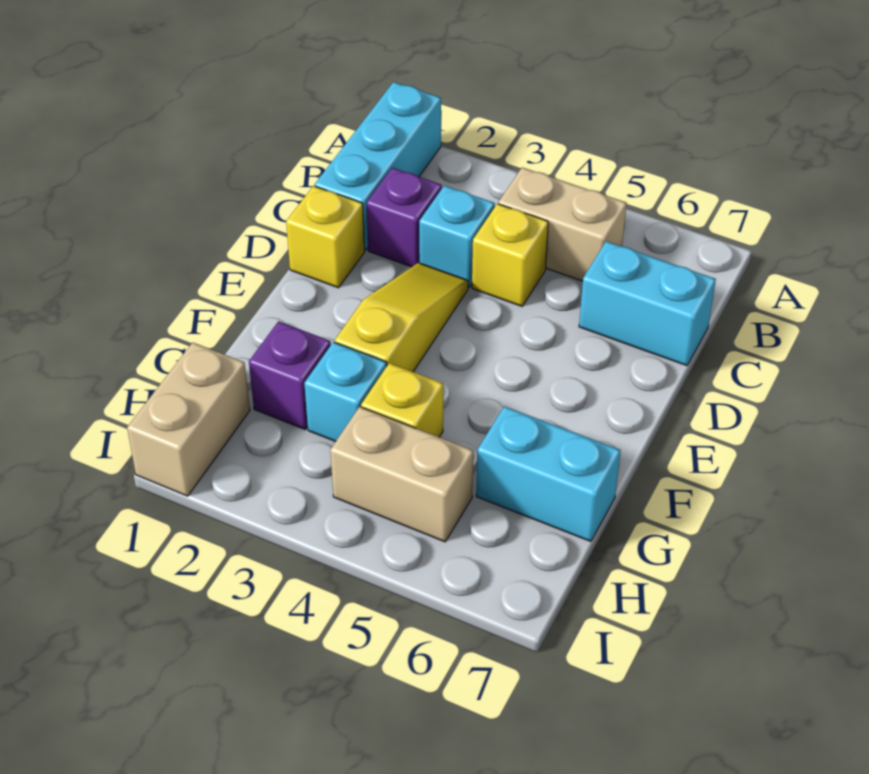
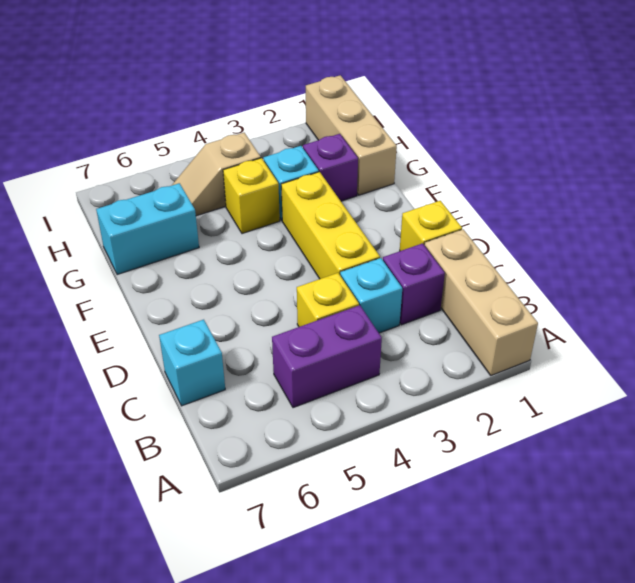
cyan brick A1:C1 level 1 -> tan brick A1:C1 level 1
tan brick B4:B5 level 1 -> purple brick B4:B5 level 1
cyan brick C6:C7 level 1 -> cyan brick C7 level 1
yellow slope D3:F3 level 1 top F -> yellow brick D3:F3 level 1
tan brick H1:I1 level 1 -> tan brick G1:I1 level 1
tan brick H4:H5 level 1 -> tan slope H4:H5 level 1 top 4

